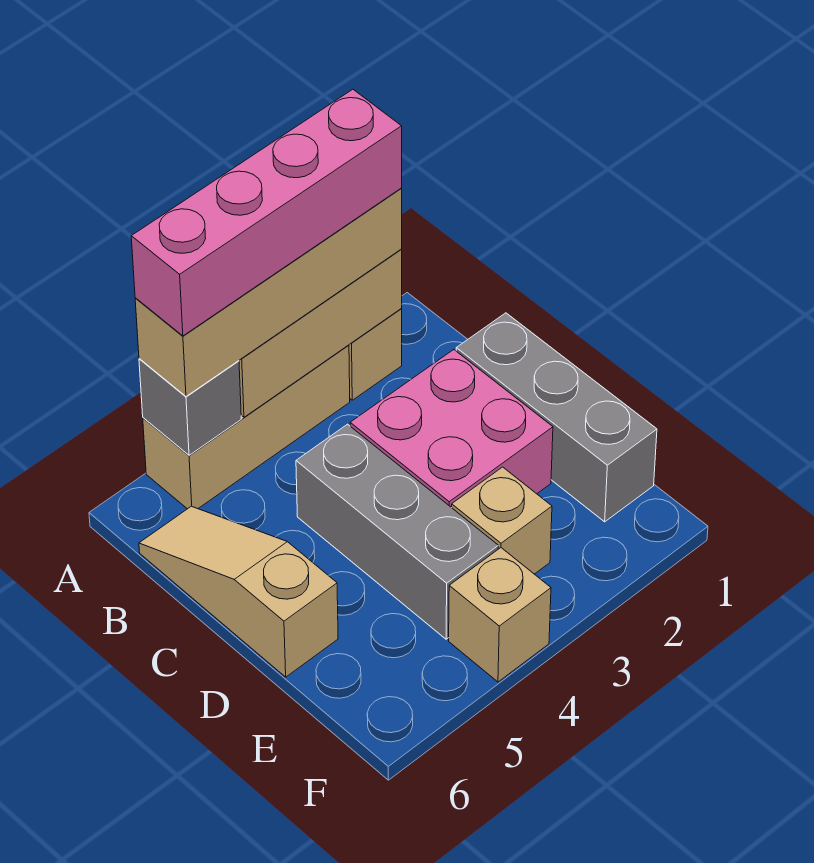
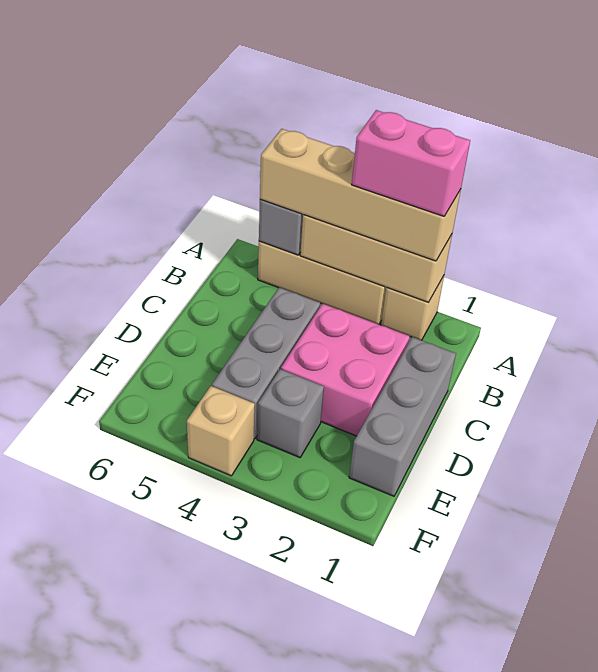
pink brick A2:A5 level 4 -> pink brick A2:A3 level 4
tan slope B6:D6 level 1 top D -> none
tan brick E3 level 1 -> grey brick E3 level 1

